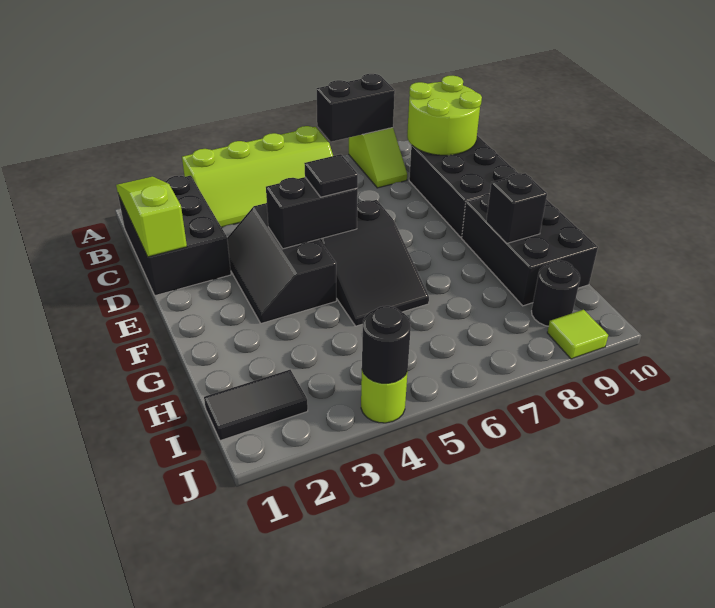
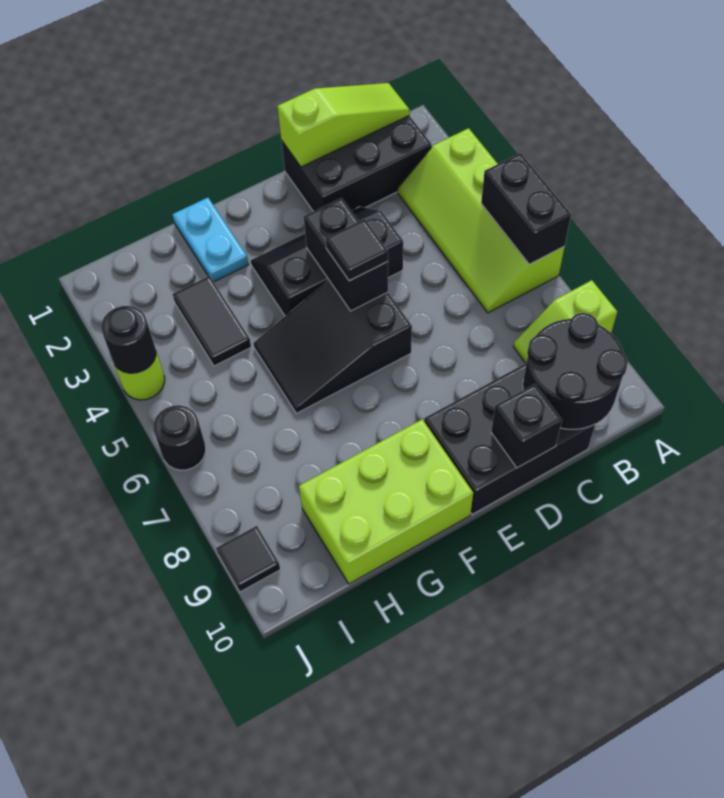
black brick A7:A8 level 2 -> black brick A5:A6 level 2
lime round brick B9:C10 level 2 -> black round brick B9:C10 level 2
black brick F9:H10 level 1 -> lime brick F9:H10 level 1
none -> cyan plate G1:G2 level 1
black brick G9 level 2 -> black brick D10 level 2
black tile I1:I2 level 1 -> black tile H3:H4 level 1
black round brick I9 level 1 -> black round brick J6 level 1
lime tile J9 level 1 -> black tile J9 level 1

